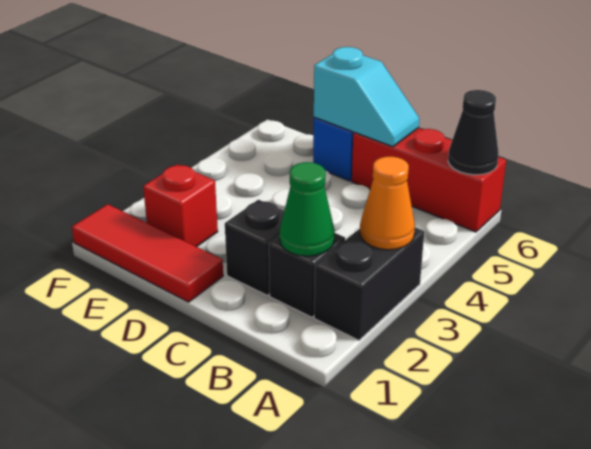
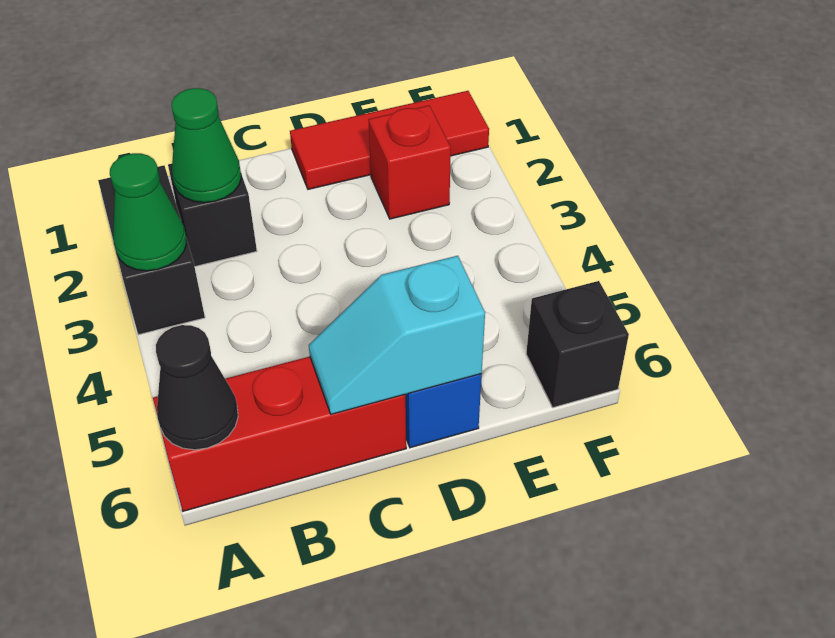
orange cone A3 level 2 -> green cone A3 level 2
black brick C2 level 1 -> black brick F6 level 1

